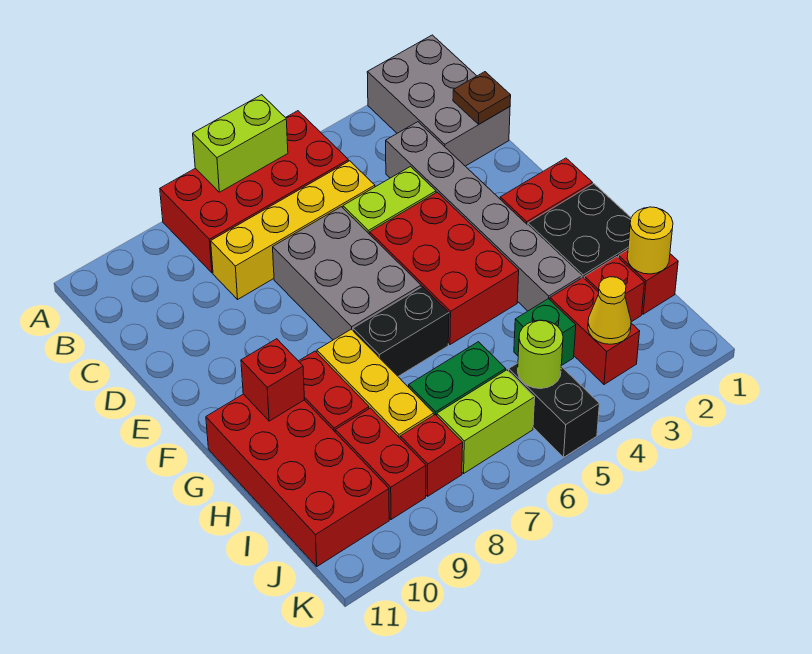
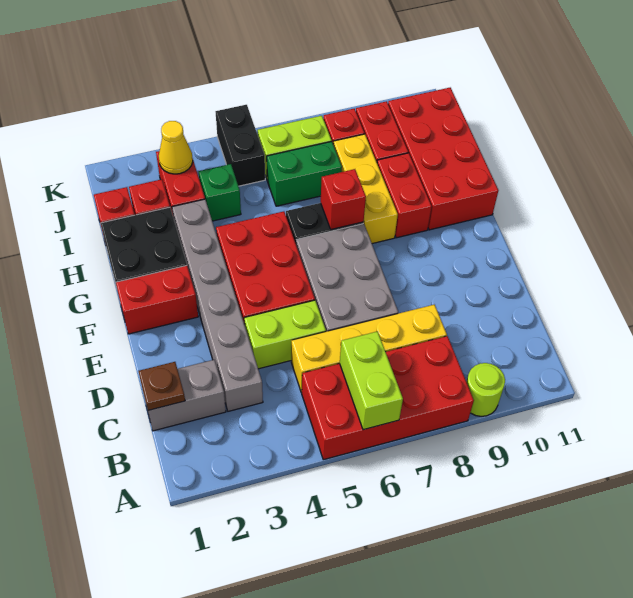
grey brick A1:C2 level 1 -> grey brick C1:C2 level 1
lime brick A6:A7 level 2 -> lime brick A6:B6 level 2
red brick G10 level 2 -> red brick G7 level 2
yellow round brick I1 level 2 -> none
lime round brick J5 level 2 -> lime round brick A9 level 1

